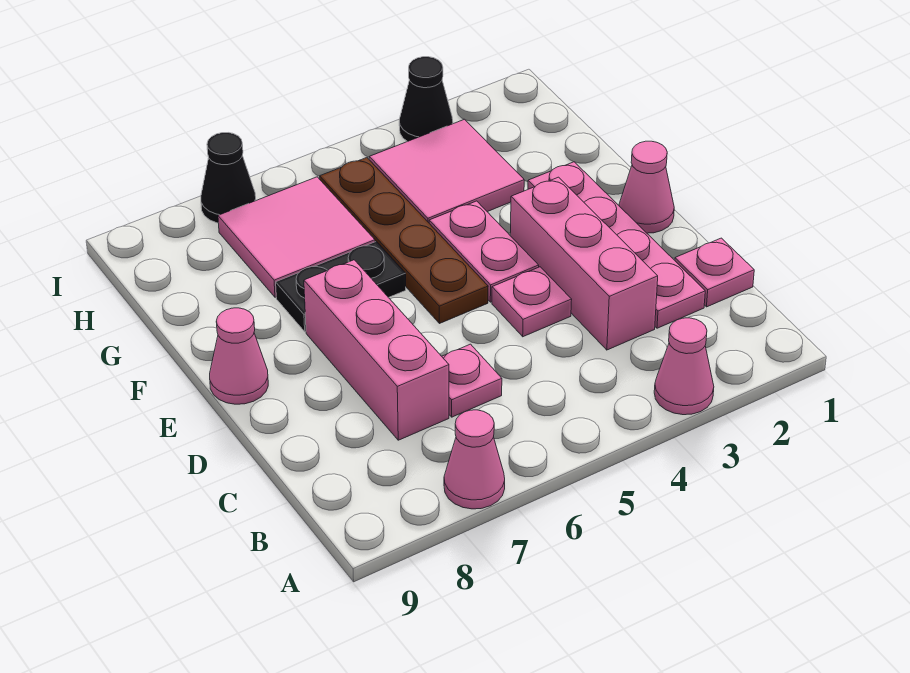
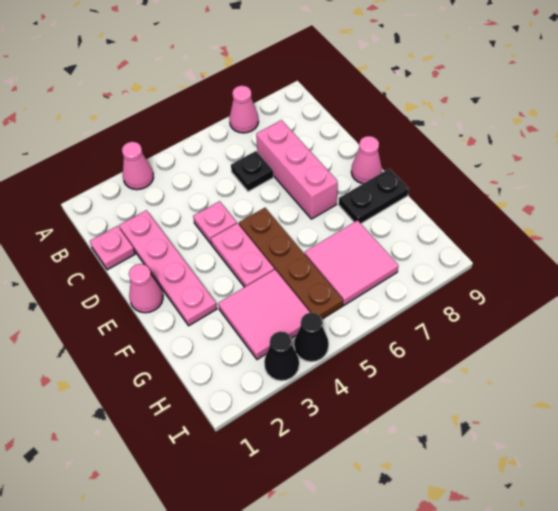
pink brick C3:E3 level 1 -> none
pink plate C6 level 1 -> black plate C6 level 1
black plate F6:F7 level 1 -> black plate F8:F9 level 1
black cone I7 level 1 -> black cone I4 level 1

